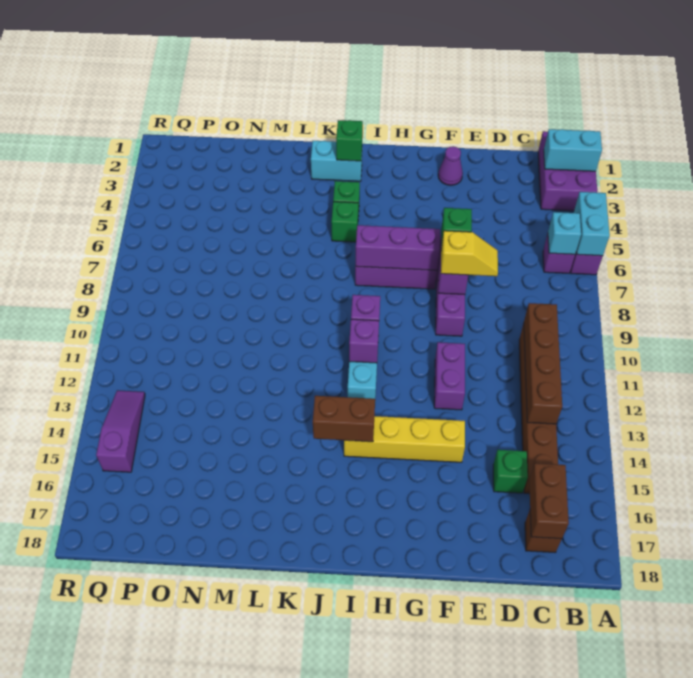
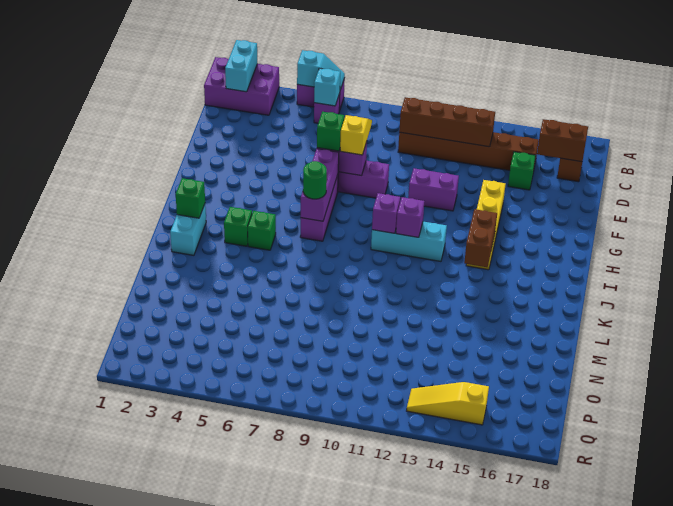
cyan brick A5:A6 level 2 -> cyan slope A5:A6 level 2 top 5
purple cone F2 level 1 -> none
none -> green round brick I7 level 3
purple slope Q13:Q15 level 1 top 15 -> yellow slope Q13:Q15 level 1 top 15

